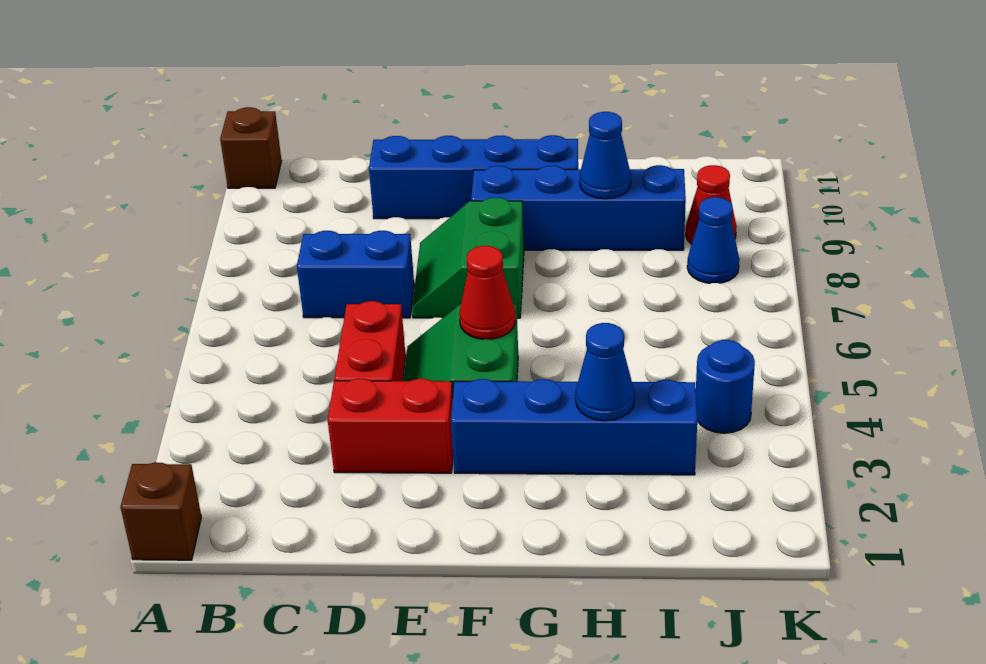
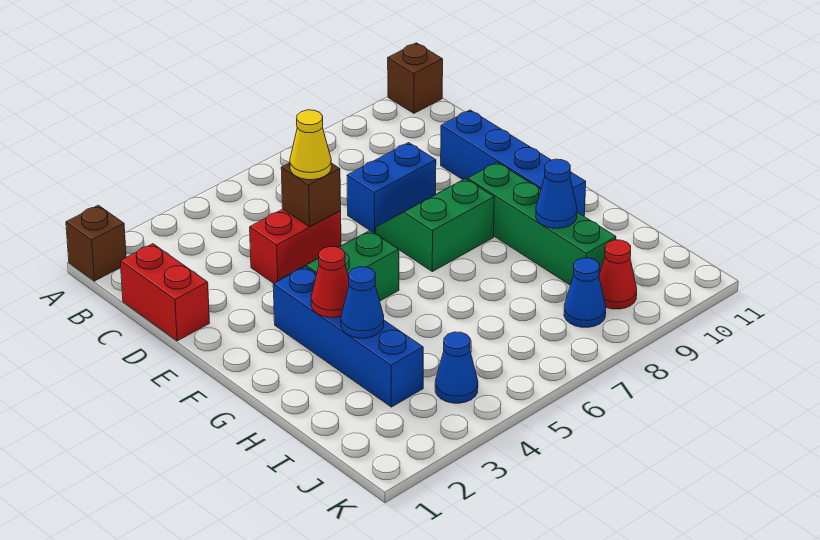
blue brick C7:D7 level 1 -> blue brick D7:D8 level 1
red brick D3:E3 level 1 -> red brick C1:D1 level 1
none -> brown brick D5 level 2
none -> yellow cone D5 level 3
red cone F5 level 2 -> red cone G3 level 2
blue brick F9:I9 level 1 -> green brick F9:I9 level 1
blue round brick J4 level 1 -> blue cone J4 level 1

